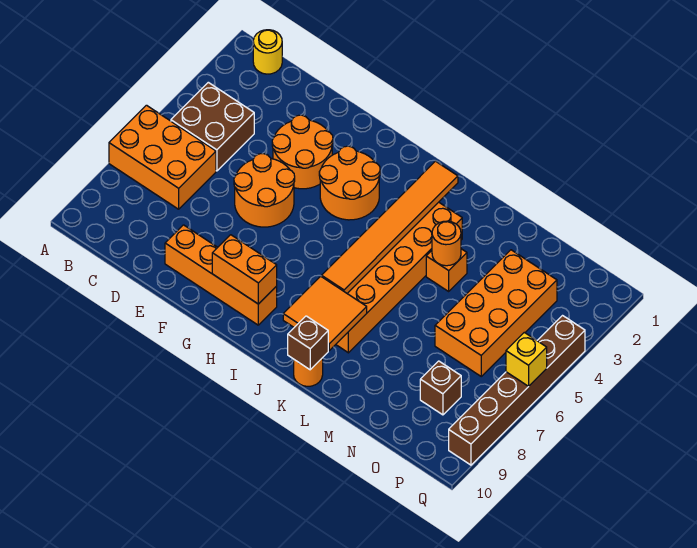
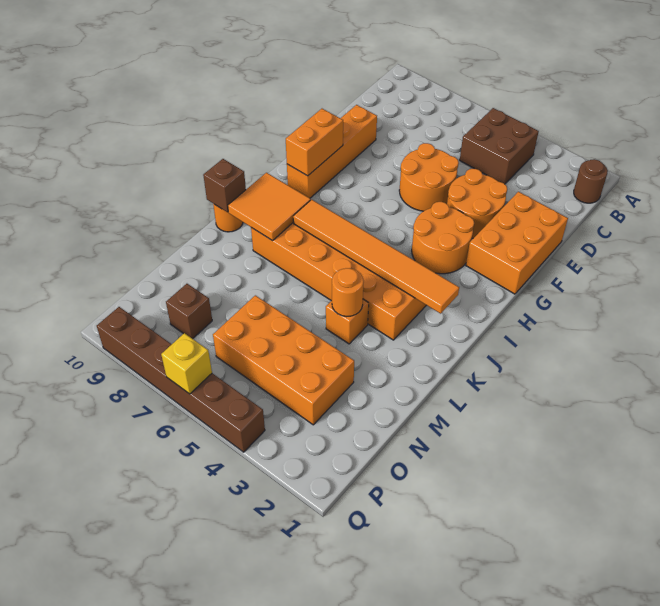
orange brick A6:C7 level 1 -> orange brick E1:G2 level 1
yellow round brick B1 level 1 -> brown round brick B1 level 1

